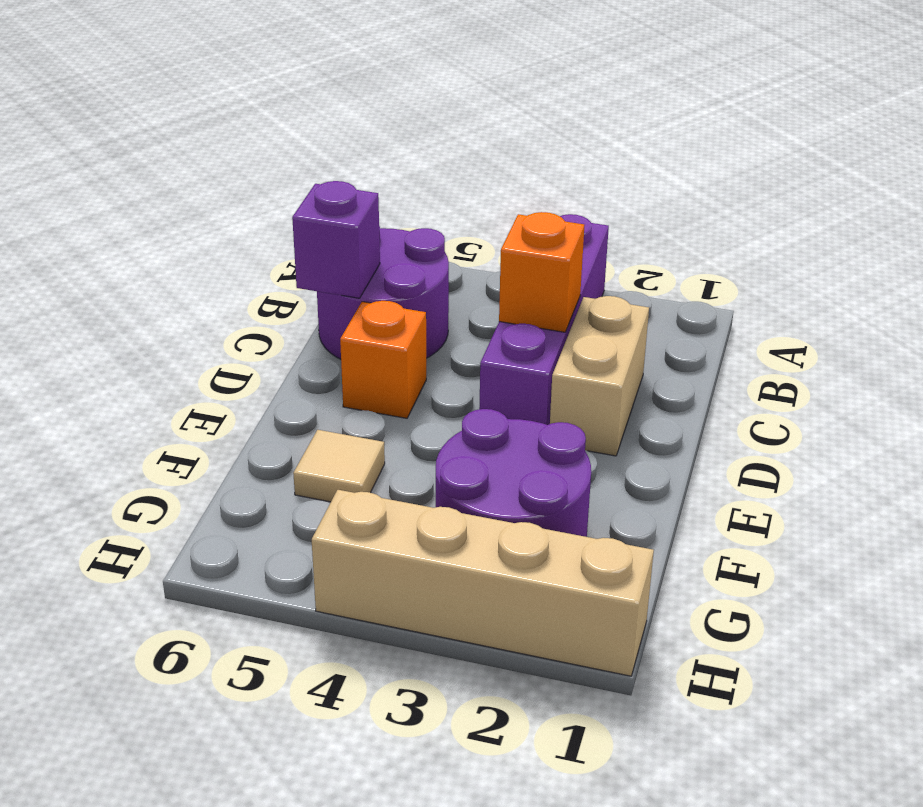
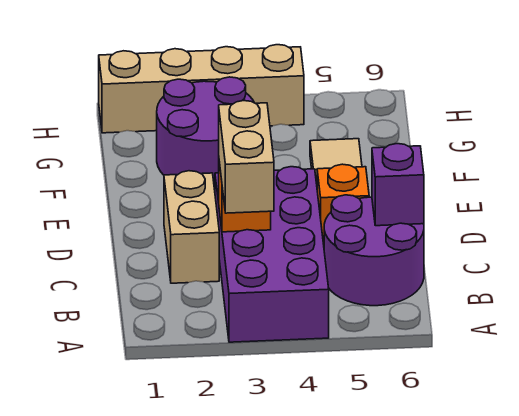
purple brick A3:D3 level 1 -> purple brick A3:D4 level 1
none -> tan brick B3:C3 level 3

